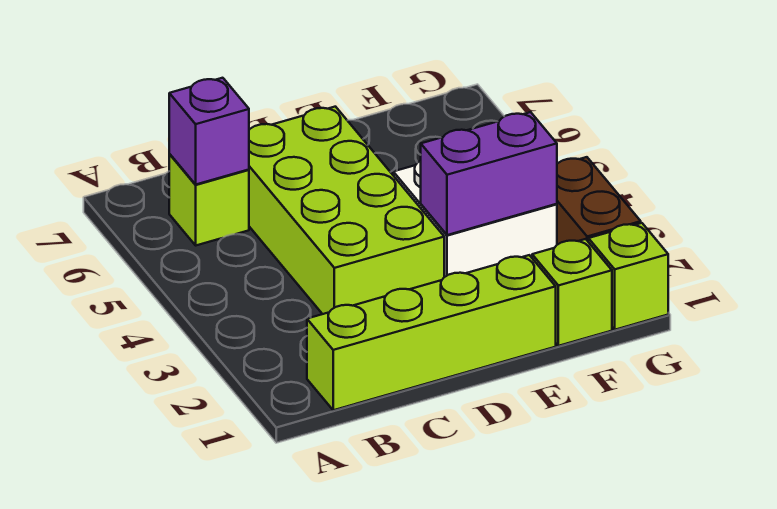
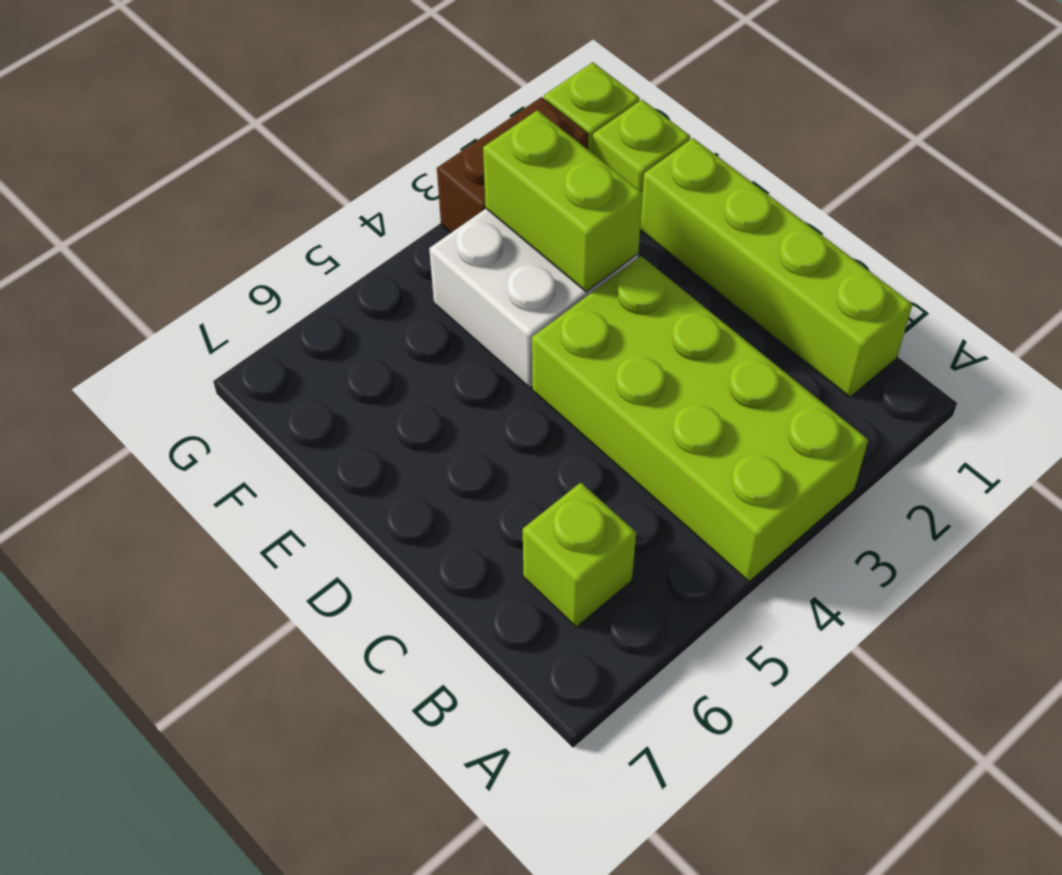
purple brick B6 level 2 -> none
lime brick C3:D6 level 1 -> lime brick A3:D4 level 1
purple brick E3:F3 level 2 -> lime brick E3:F3 level 2

